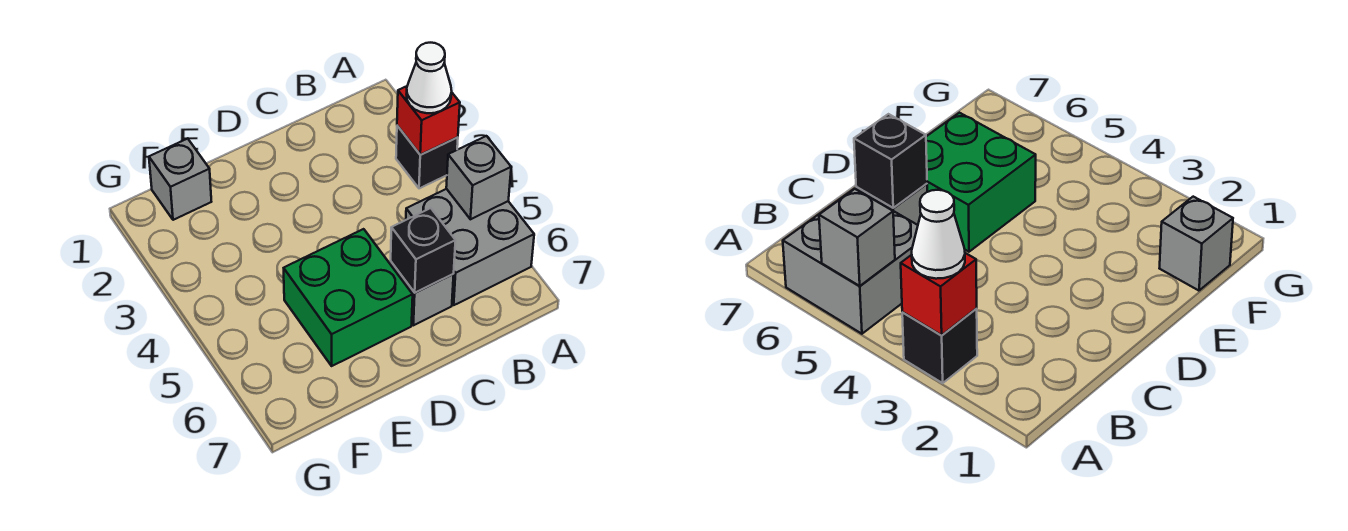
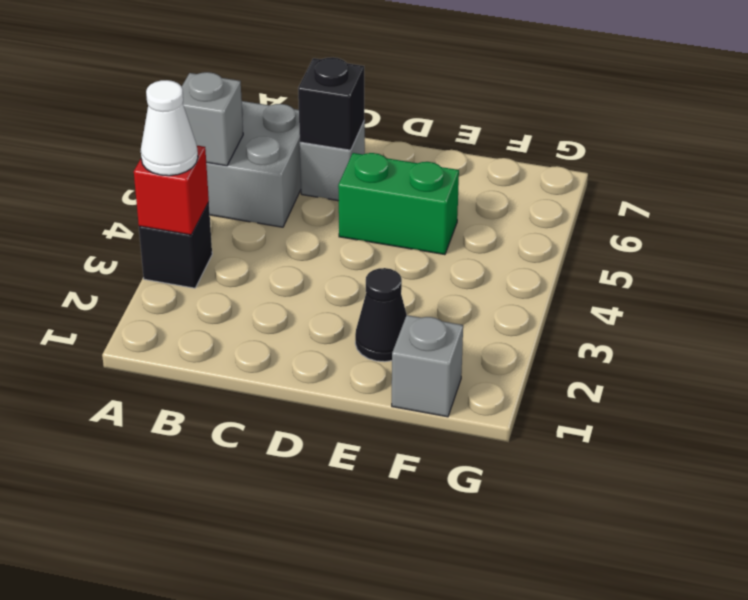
green brick D5:E6 level 1 -> green brick D5:E5 level 1
none -> black cone E2 level 1

